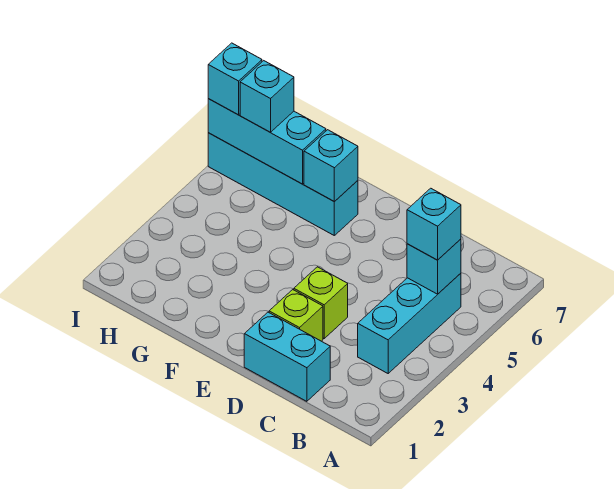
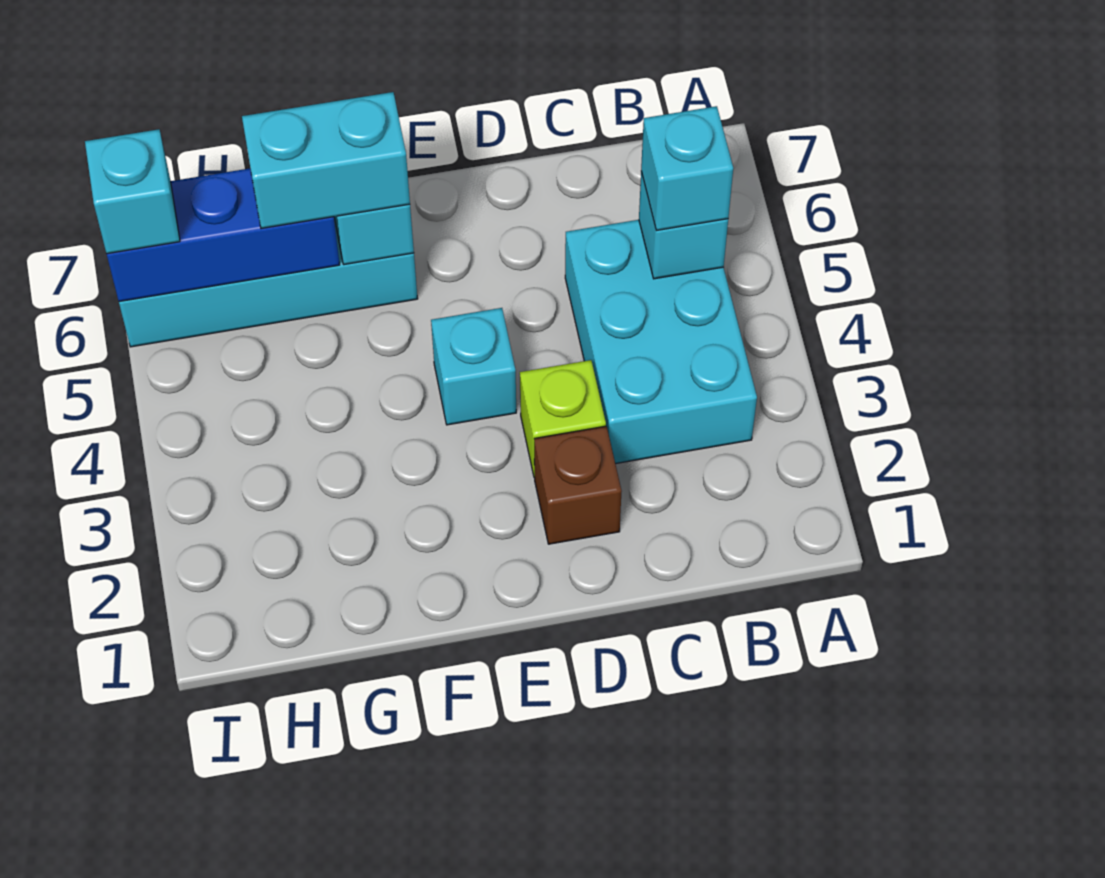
cyan brick B3:B5 level 1 -> cyan brick B3:C5 level 1
cyan brick C1:D1 level 1 -> cyan brick F6:G6 level 3
lime brick D2 level 1 -> brown brick D2 level 1
cyan brick G6:I6 level 2 -> blue brick G6:I6 level 2
cyan brick H6 level 3 -> cyan brick E4 level 1

